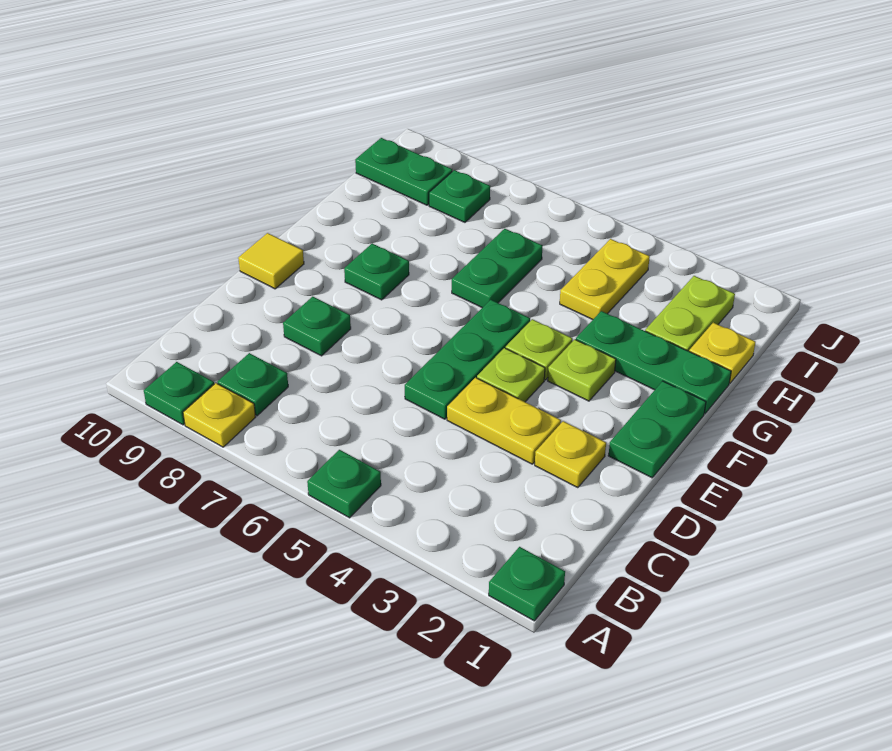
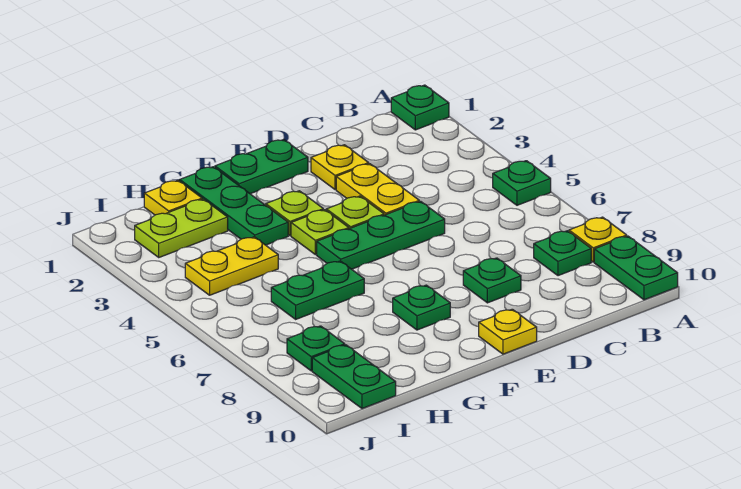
green plate A9 level 1 -> green plate A9:A10 level 1
yellow tile E10 level 1 -> yellow plate E10 level 1

